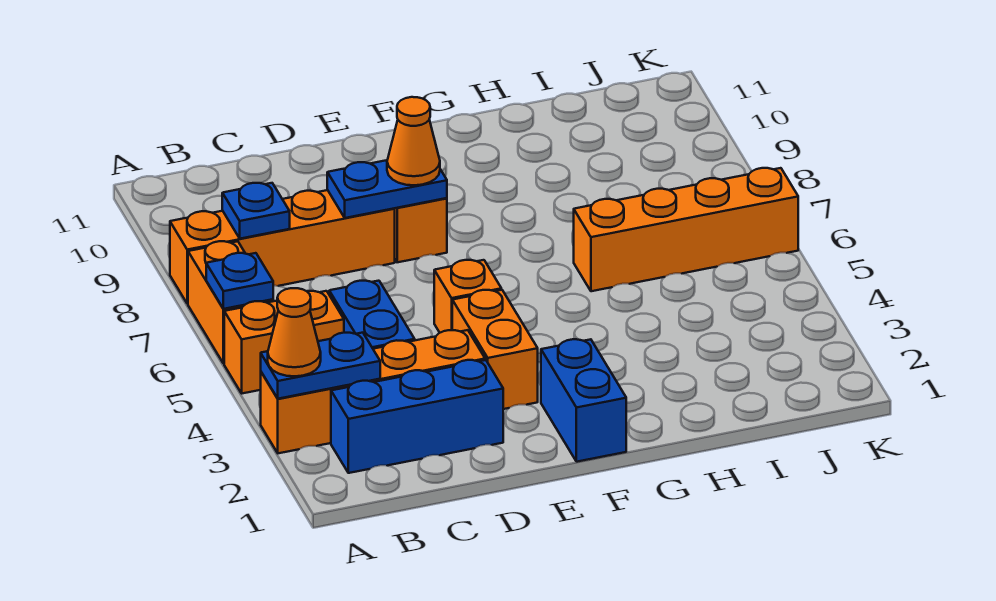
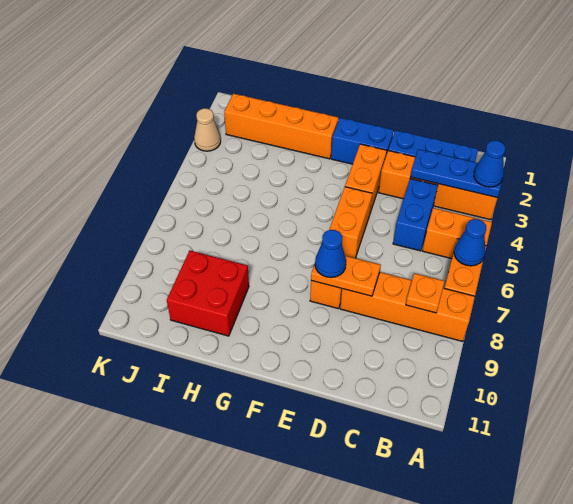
blue plate A3:B3 level 2 -> blue plate A3:C3 level 2
orange cone A3 level 3 -> blue cone A3 level 3
blue plate A6 level 2 -> blue cone A6 level 2
blue plate B8 level 2 -> orange plate B8 level 2
blue plate D8:E8 level 2 -> orange plate D8:E8 level 2
orange brick E5 level 1 -> orange brick E5:E6 level 1
orange cone E8 level 3 -> blue cone E8 level 3
blue brick F1:F2 level 1 -> blue brick E2:F2 level 1
orange brick H6:K6 level 1 -> orange brick G2:J2 level 1
none -> red brick H9:I10 level 1
none -> tan cone K3 level 1

